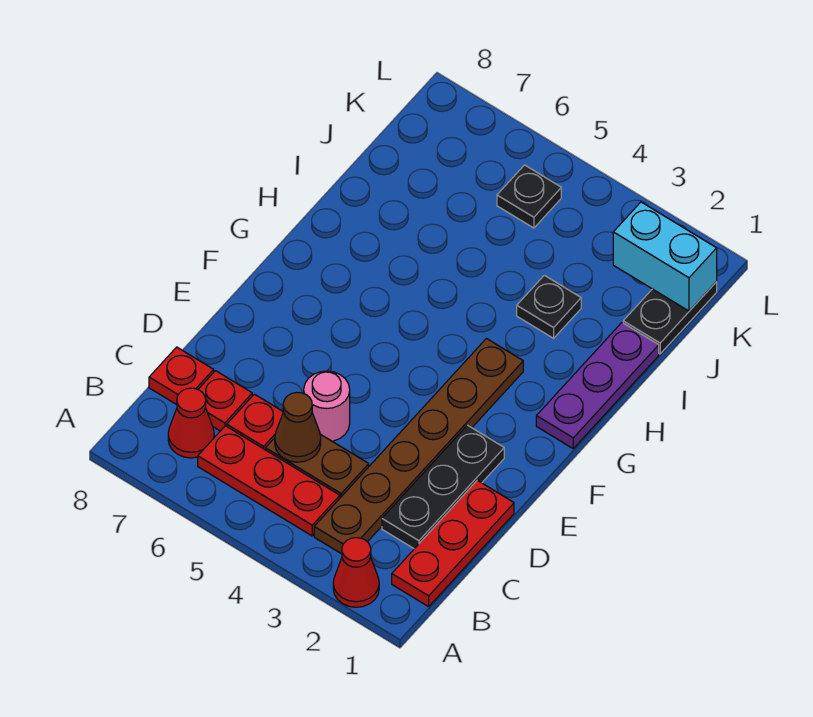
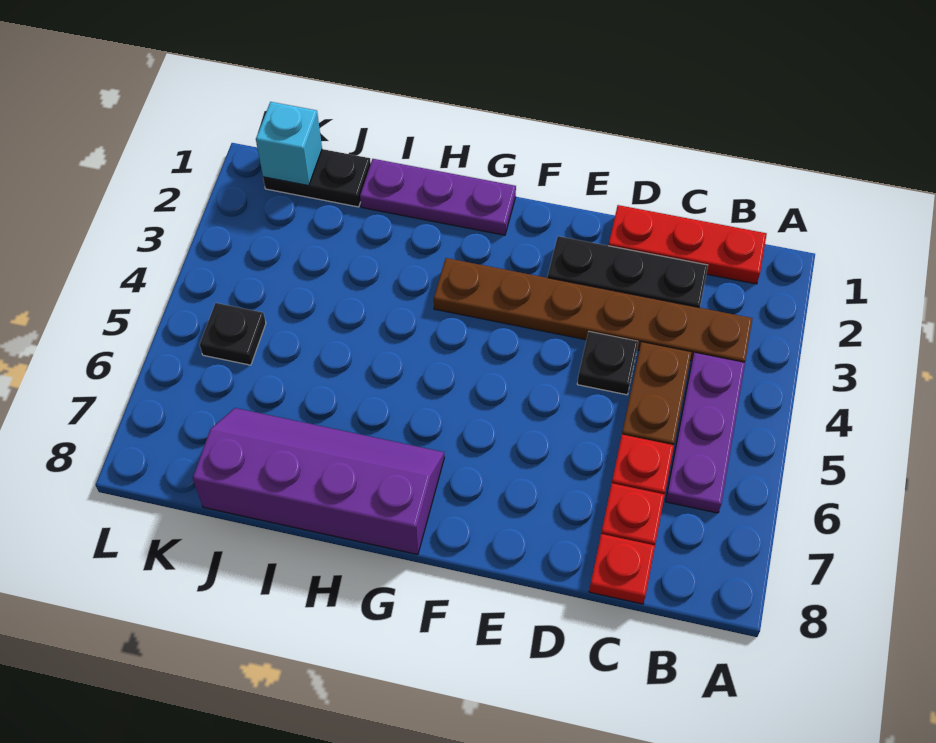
red cone A2 level 1 -> none
red plate B4:B6 level 1 -> purple plate B4:B6 level 1
red cone B7 level 1 -> none
brown cone C5 level 2 -> none
pink round brick D5 level 1 -> none
none -> purple slope G7:J8 level 1 top 8
black plate I3 level 1 -> black plate D4 level 1
cyan brick K1:K2 level 2 -> cyan brick K1 level 2

